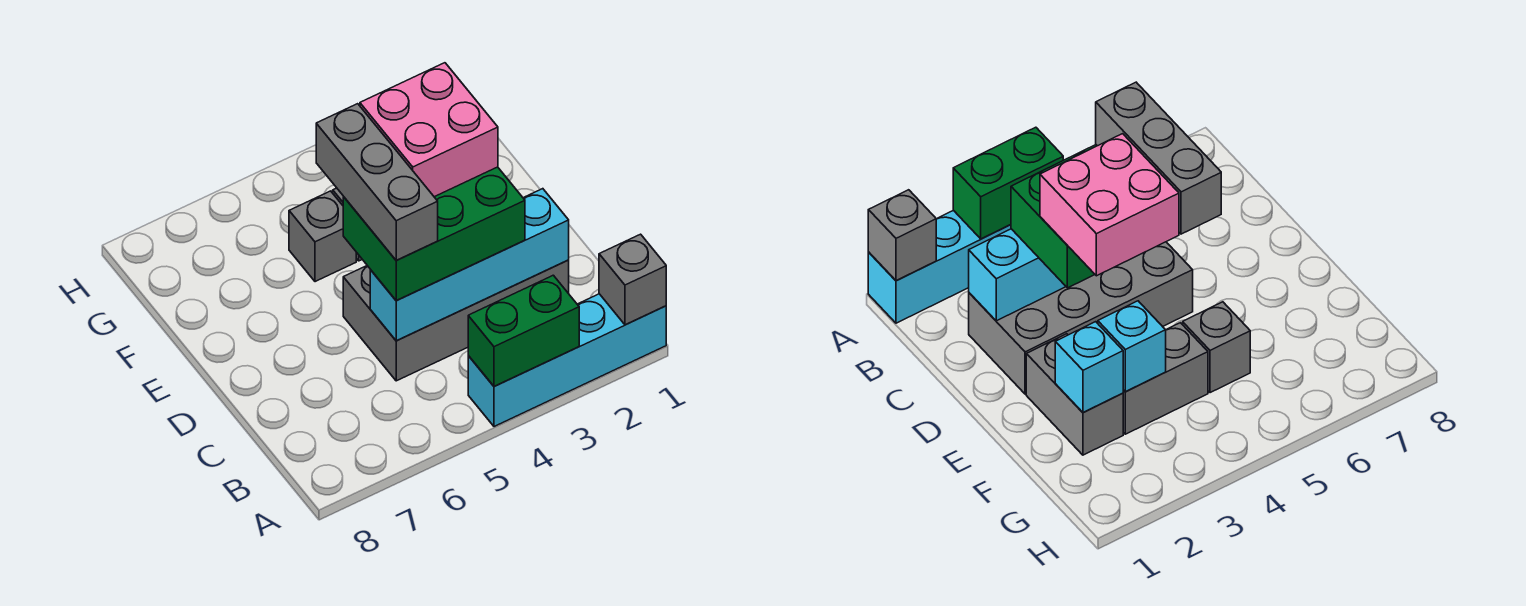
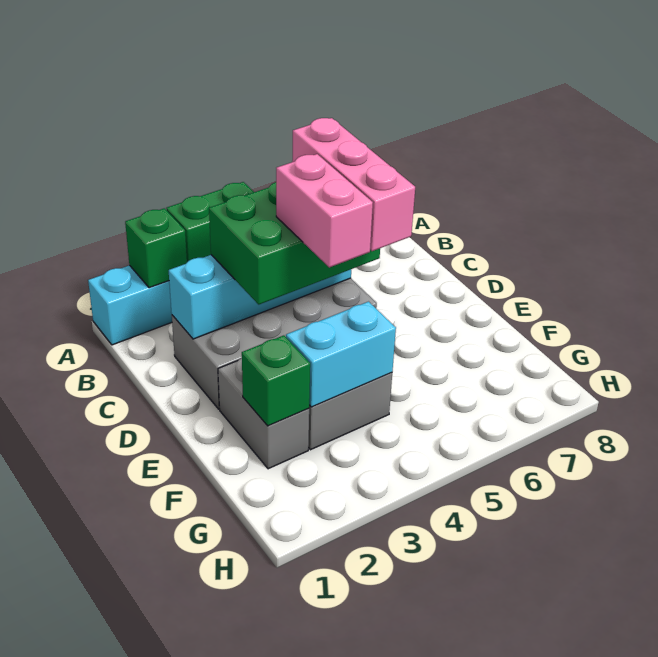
grey brick A1 level 2 -> none
none -> green brick A2 level 2
grey brick C5:E5 level 4 -> pink brick C5:E5 level 4
pink brick D3:E4 level 4 -> pink brick D4:E4 level 4
cyan brick F2 level 2 -> green brick F2 level 2
cyan brick F3 level 2 -> cyan brick F3:F4 level 2
grey brick F5 level 1 -> none

